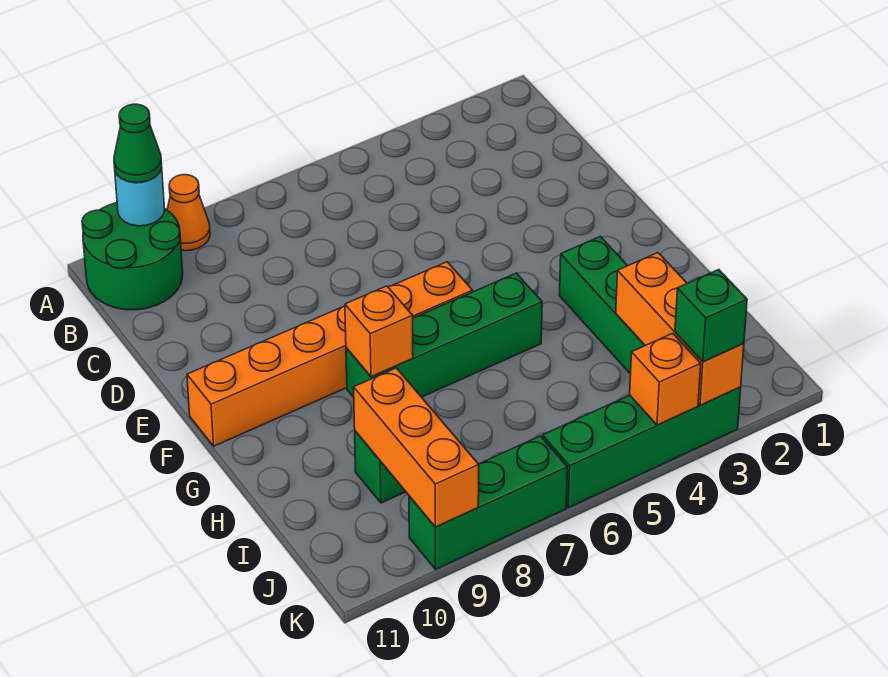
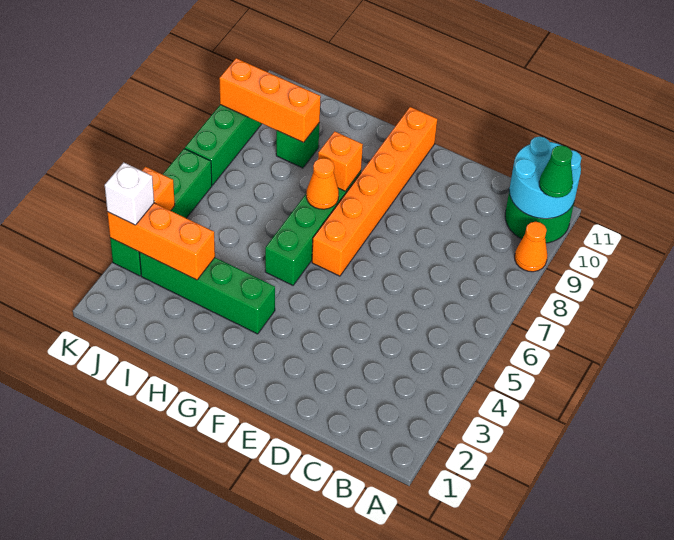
cyan round brick A10 level 2 -> cyan round brick A10:B11 level 2
none -> orange cone G7 level 2
green brick K3 level 3 -> white brick K3 level 3

